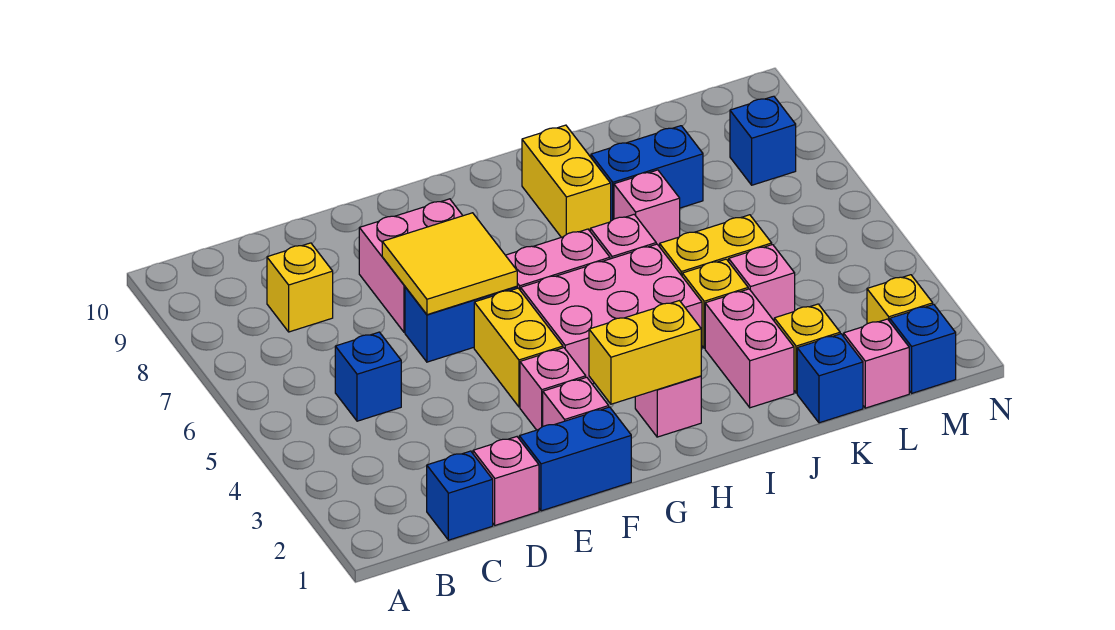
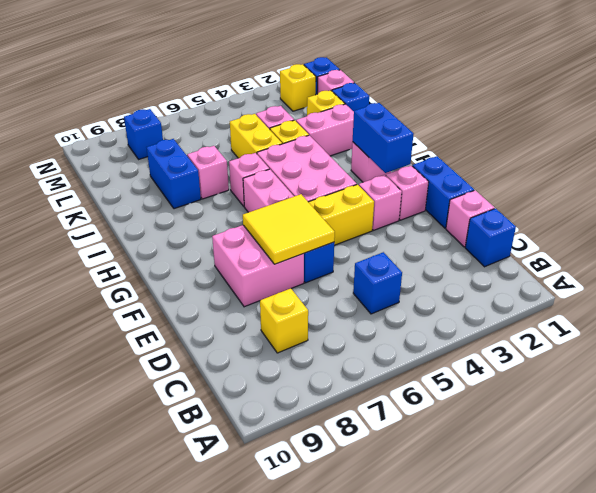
yellow brick G2:H2 level 2 -> blue brick G2:H2 level 2
yellow brick I8:I9 level 1 -> none

